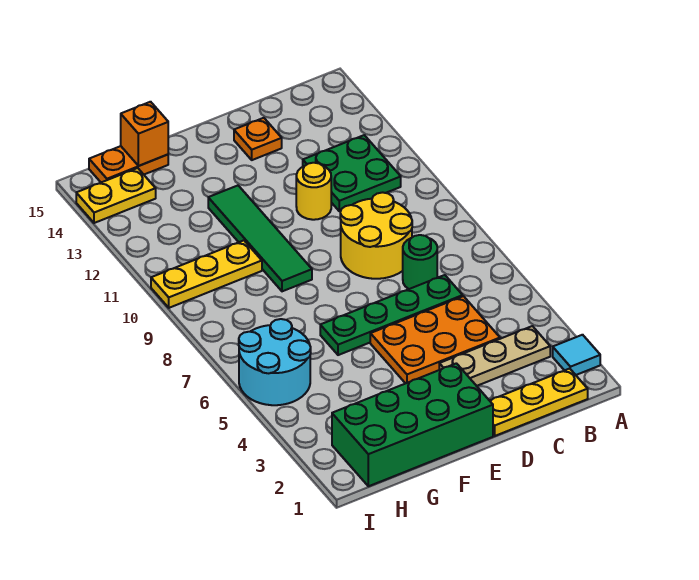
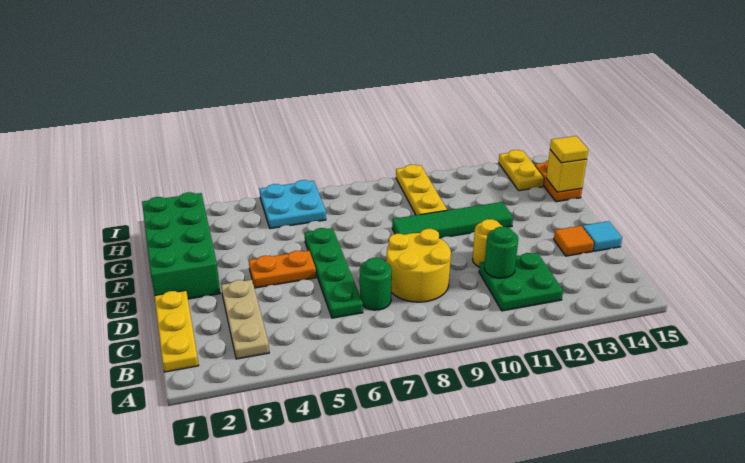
cyan tile A2 level 1 -> cyan tile D15 level 1
orange plate C4:E5 level 1 -> orange plate E4:E5 level 1
none -> green round brick C11 level 2
orange plate D14 level 1 -> orange tile D14 level 1
orange brick G15 level 2 -> yellow brick G15 level 2
none -> yellow tile G15 level 3
cyan round brick H5:I6 level 1 -> cyan plate H5:I6 level 1

